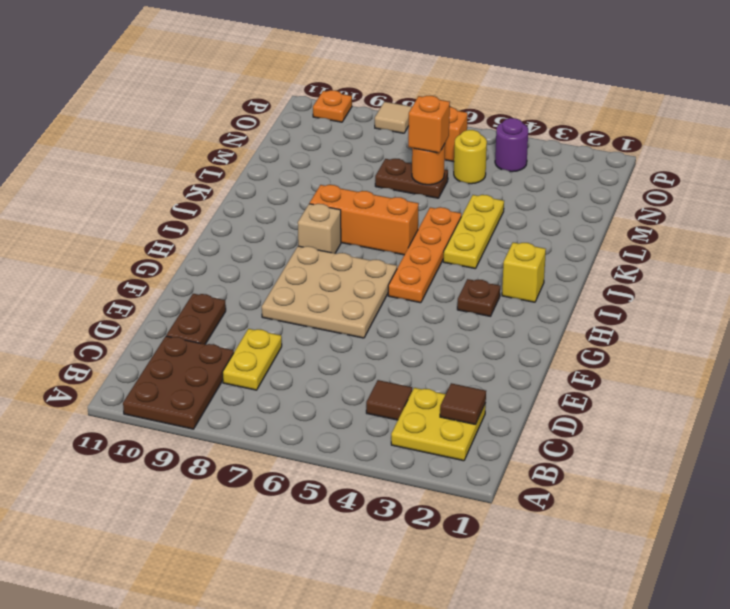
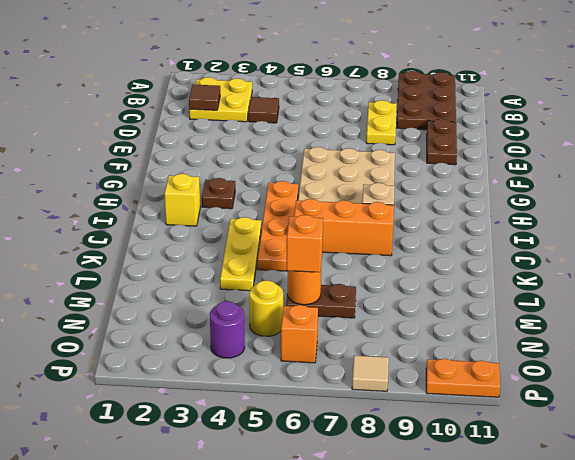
orange plate P10 level 1 -> orange plate P10:P11 level 1

